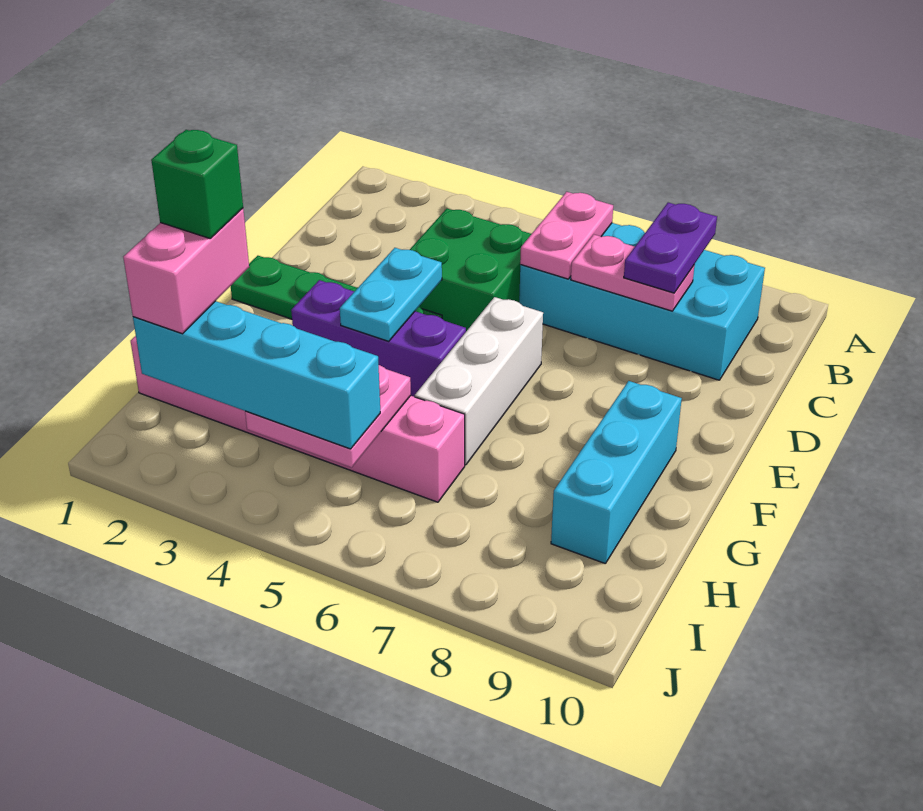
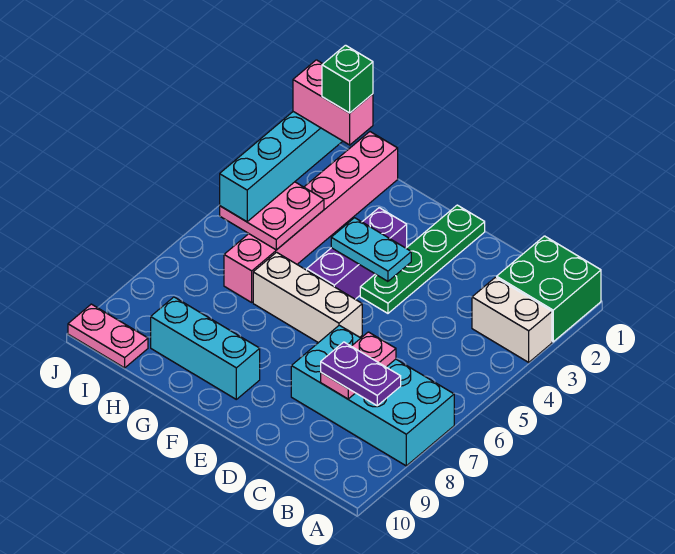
none -> white brick A3:B3 level 1
cyan brick B6:C9 level 1 -> cyan brick A7:D8 level 1
pink plate B6:C6 level 2 -> pink plate I10:J10 level 1
green brick C4:D5 level 1 -> green brick A1:B2 level 1

